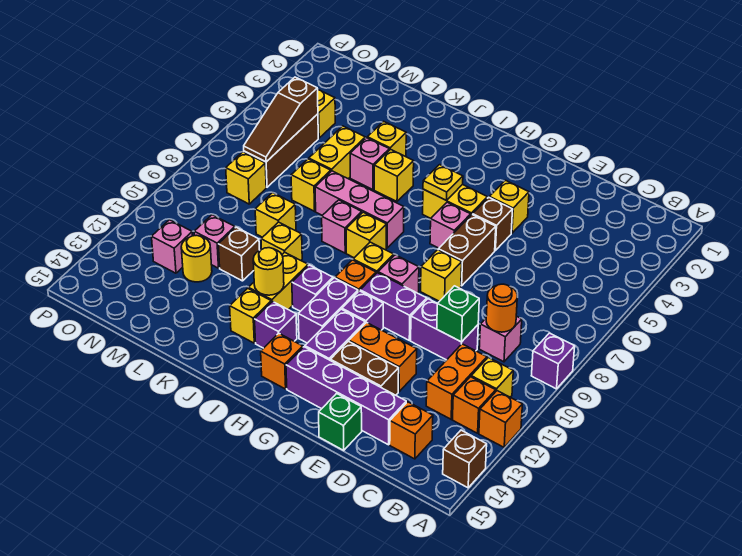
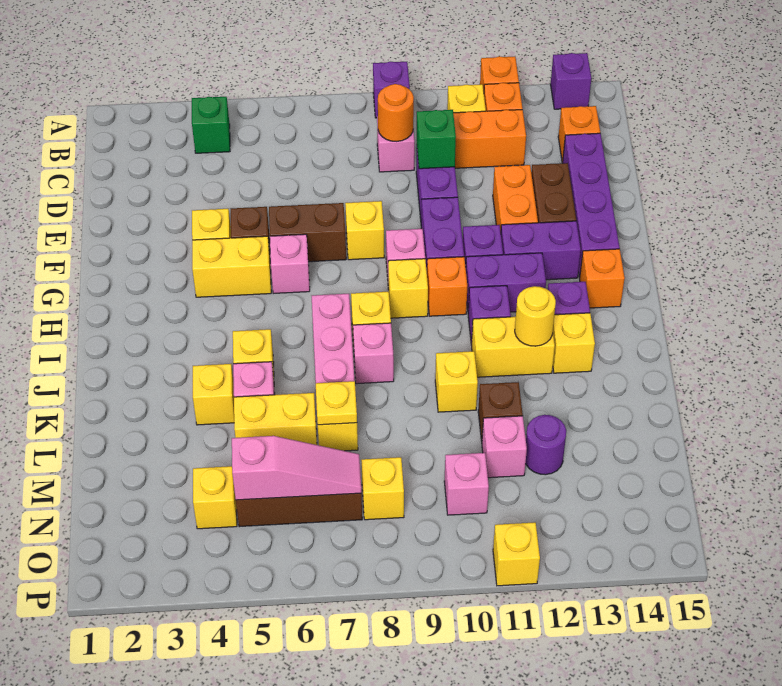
brown brick A14 level 1 -> purple brick A14 level 1
green brick E15 level 1 -> green brick B4 level 1
yellow brick G5:H5 level 1 -> yellow brick G4:G5 level 1
yellow plate H5 level 2 -> yellow plate L7 level 2
yellow brick L9 level 1 -> yellow brick P11 level 1
yellow round brick M12 level 1 -> purple round brick M12 level 1
brown slope N5:N7 level 2 top 5 -> pink slope N5:N7 level 2 top 5
pink brick N12 level 1 -> pink brick N10 level 1

